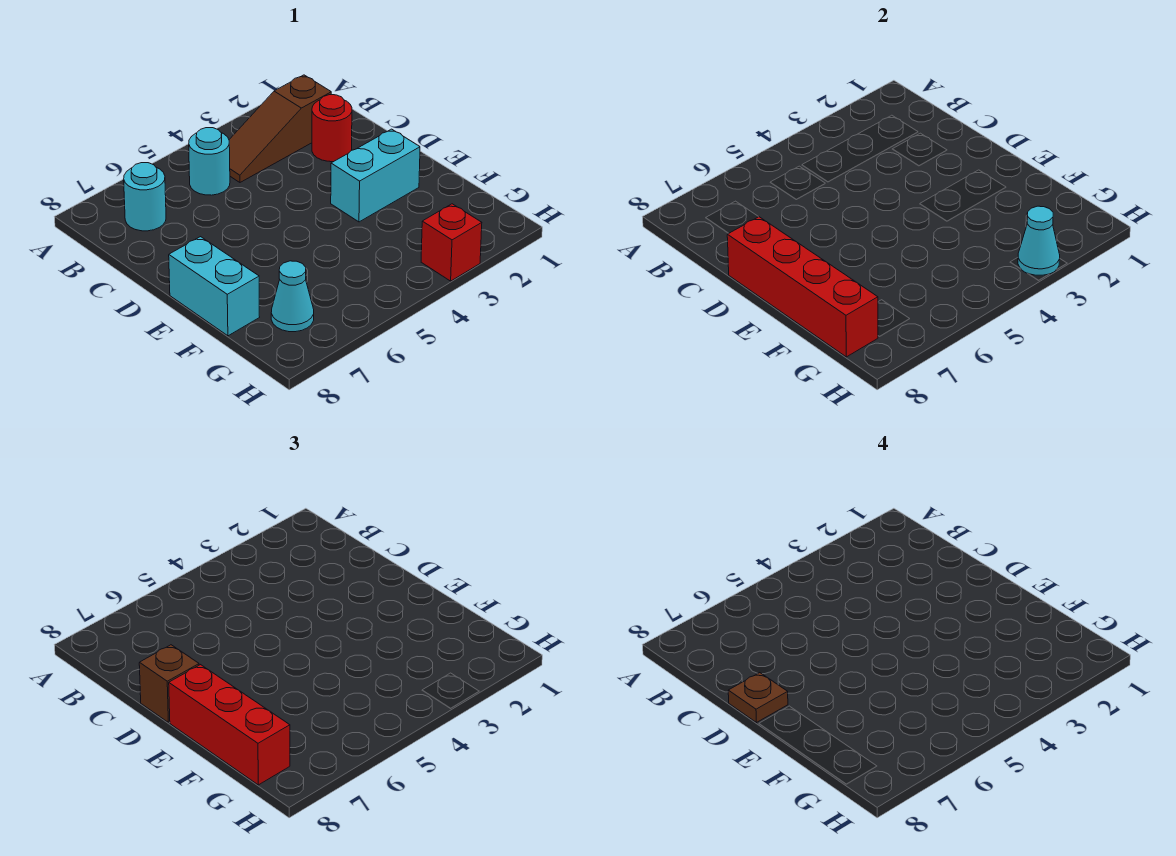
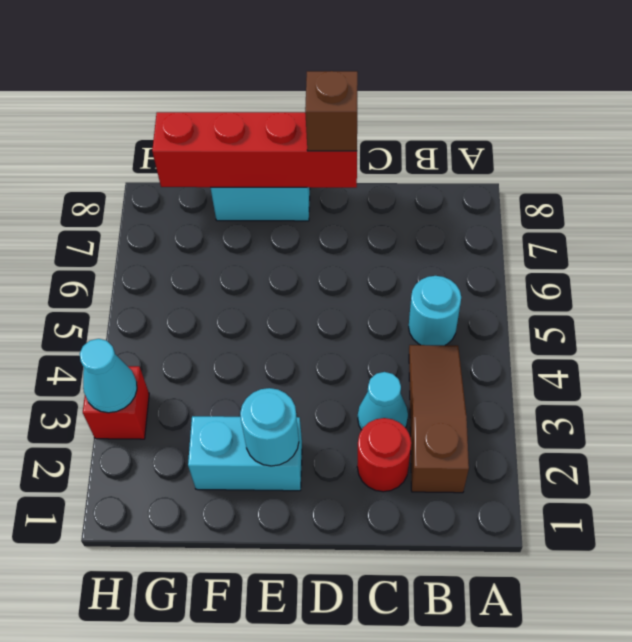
cyan round brick B7 level 1 -> cyan round brick E2 level 2
brown plate D8 level 4 -> none
cyan brick E2:E3 level 1 -> cyan brick E2:F2 level 1
red brick E8:G8 level 3 -> none
cyan cone G7 level 1 -> cyan cone C3 level 1

